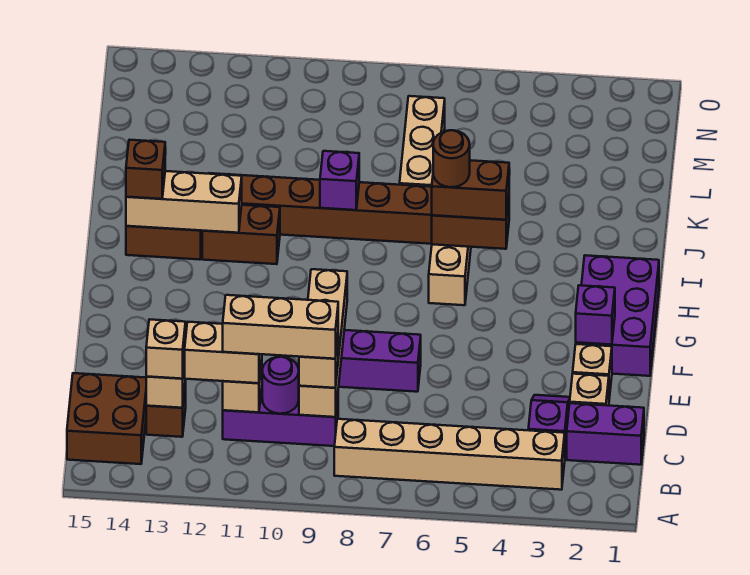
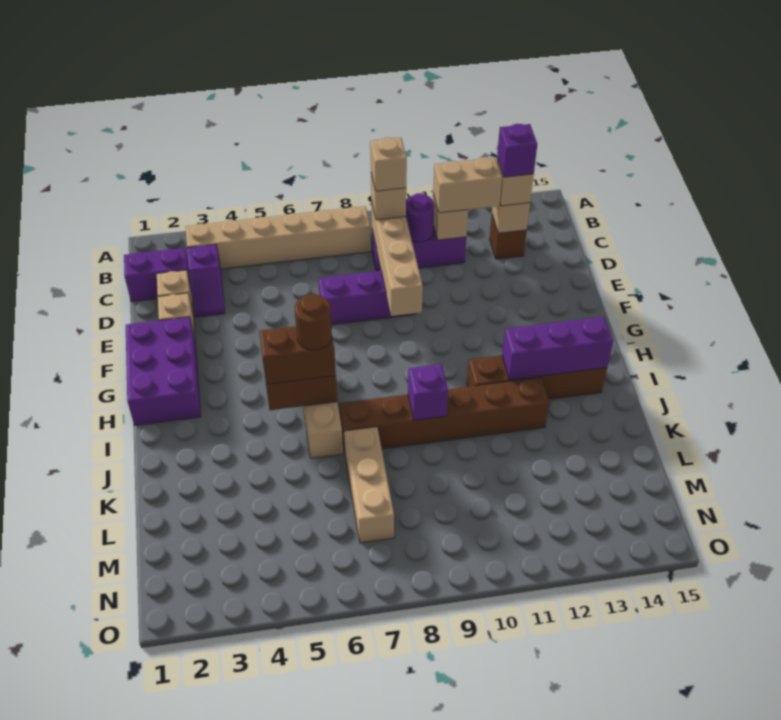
brown brick B14:C15 level 1 -> none
tan brick C9:C11 level 4 -> tan brick C9 level 4
purple brick F2 level 2 -> purple brick C13 level 4
tan brick I12:I14 level 2 -> purple brick I12:I14 level 2
brown brick I14 level 3 -> none

